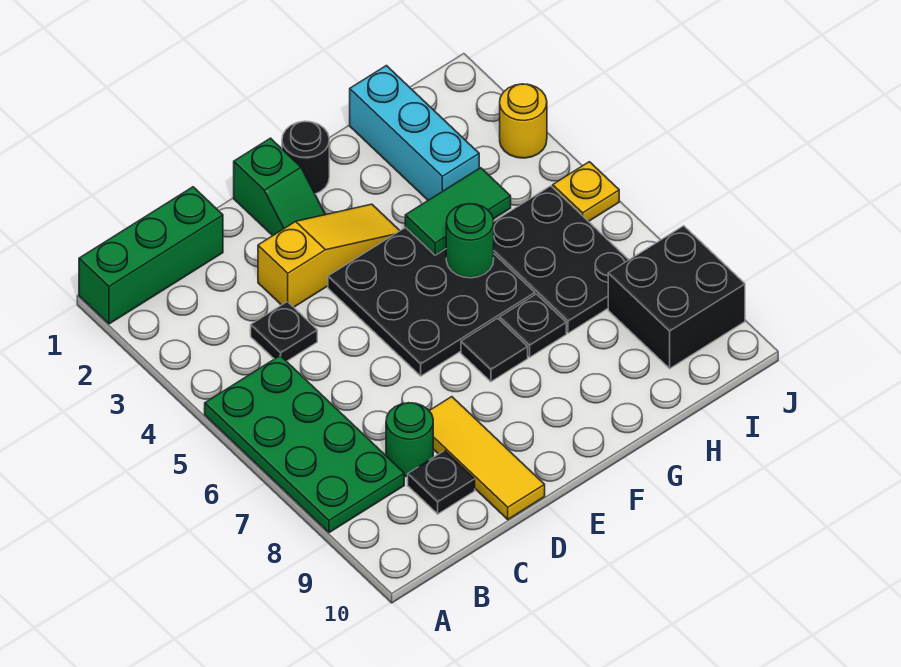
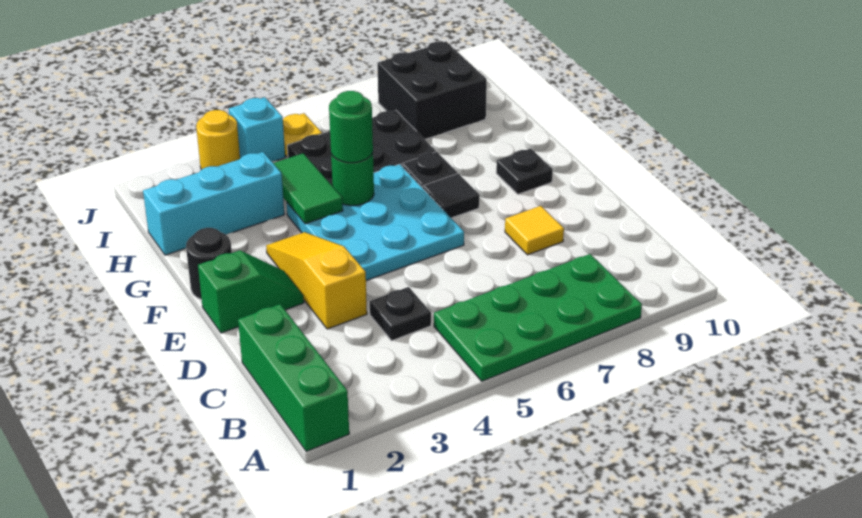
green round brick C8 level 1 -> green round brick G5 level 3
black plate C9 level 1 -> black plate F9 level 1
yellow tile D8:D10 level 1 -> yellow tile D8 level 1
black plate E4:G6 level 1 -> cyan plate E4:G6 level 1
none -> cyan brick J4 level 1

